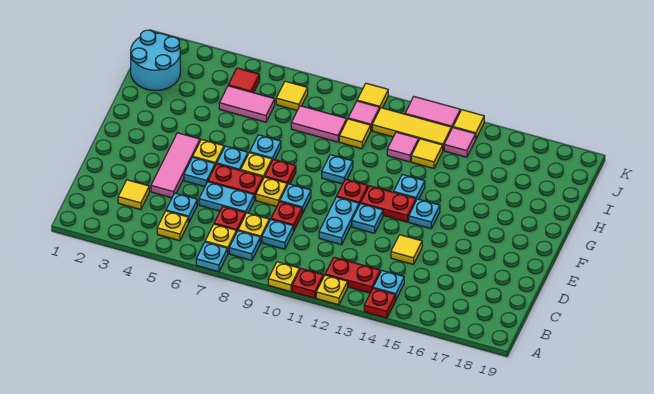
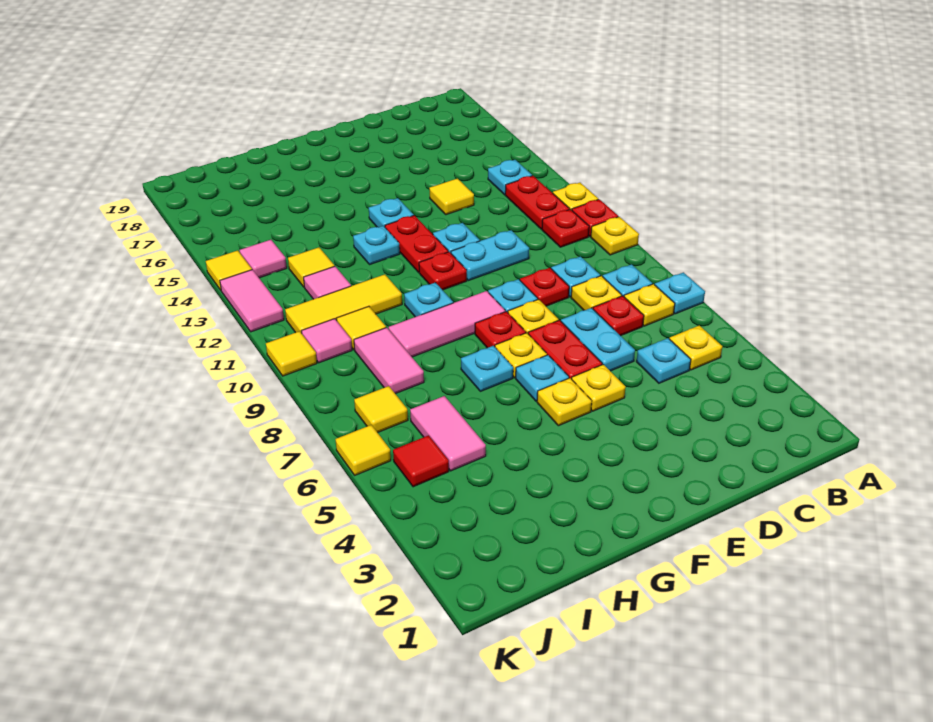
red plate A14 level 1 -> red plate B11 level 1
yellow tile C3 level 1 -> yellow tile K6 level 1
pink tile D4:F4 level 1 -> pink tile F9:H9 level 1
cyan plate E5 level 1 -> yellow plate E5 level 1
cyan round brick I1:J2 level 1 -> none
yellow tile J11:J13 level 1 -> yellow tile H11:J11 level 1

